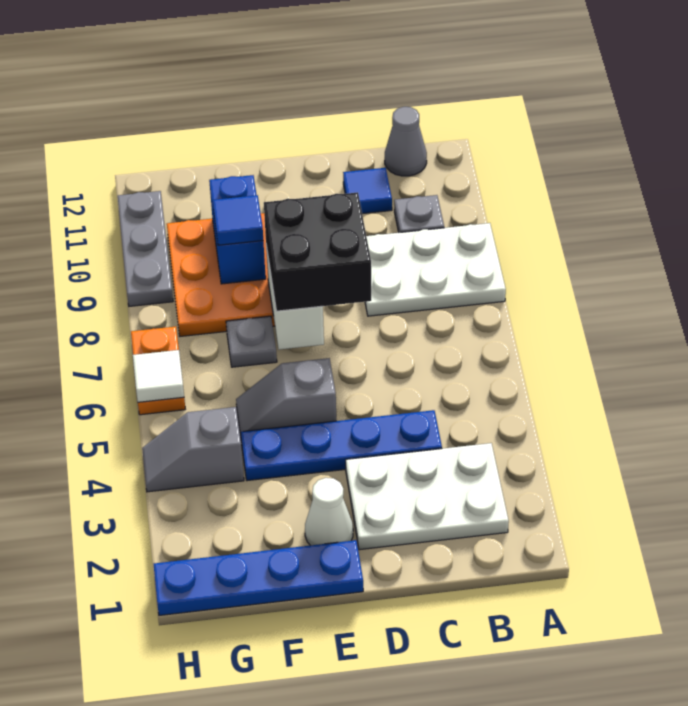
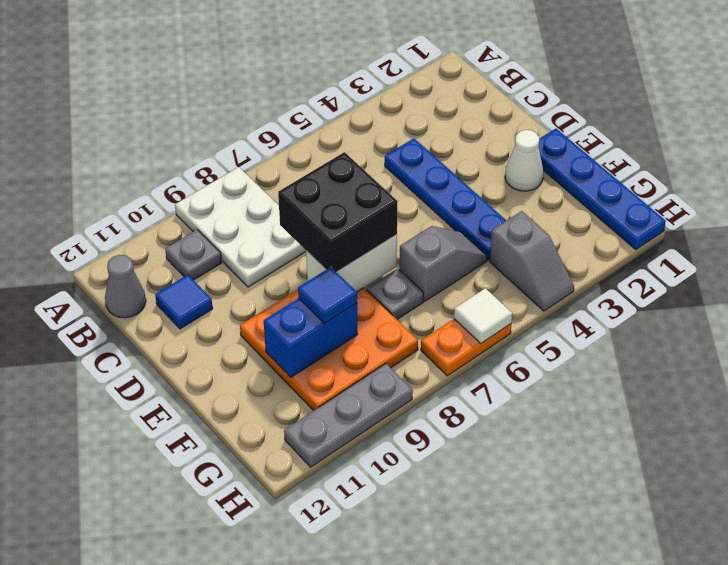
white plate B2:D3 level 1 -> none
grey slope E5:F5 level 1 top E -> grey slope F5:F6 level 1 top 6

